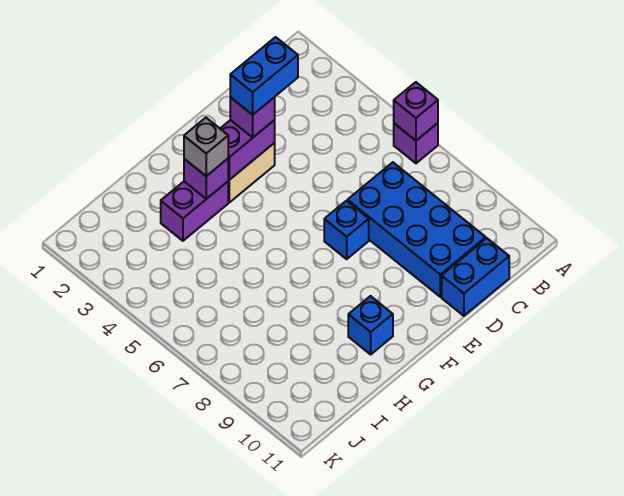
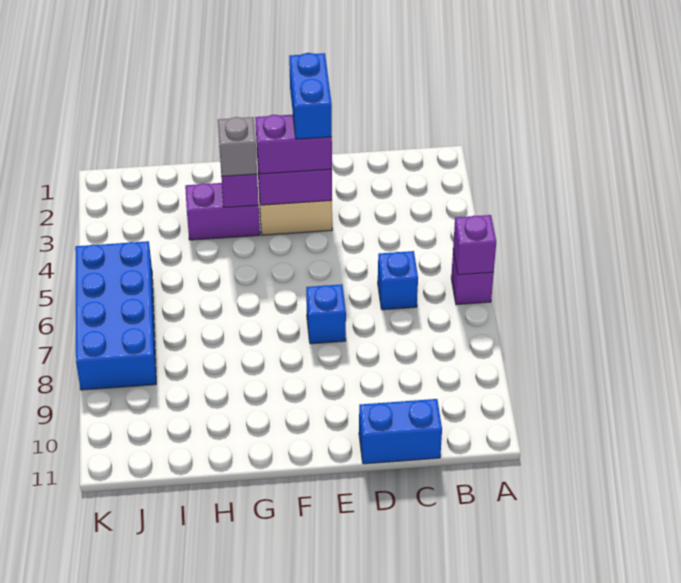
blue brick C7:D10 level 1 -> blue brick J5:K8 level 1
blue brick D3:E3 level 4 -> blue brick E2:E3 level 4
purple brick E3 level 3 -> purple brick E3:F3 level 3
blue brick G10 level 1 -> blue brick C6 level 1

